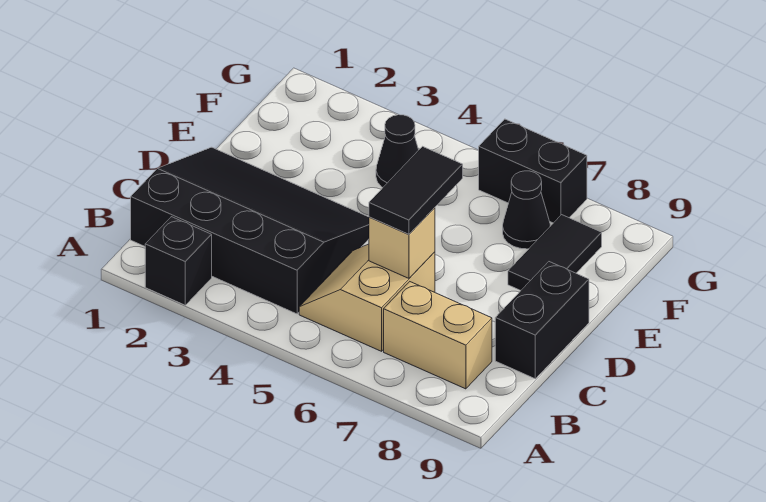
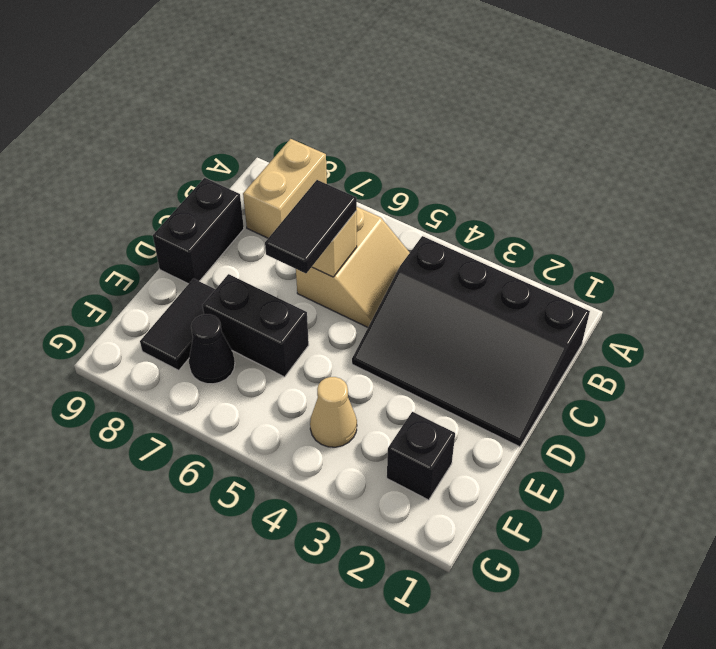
black brick A2 level 1 -> black brick F2 level 1
tan brick B7:B8 level 1 -> tan brick A8:B8 level 1
black cone F4 level 1 -> tan cone F4 level 1
black brick G6:G7 level 1 -> black brick E6:E7 level 1

